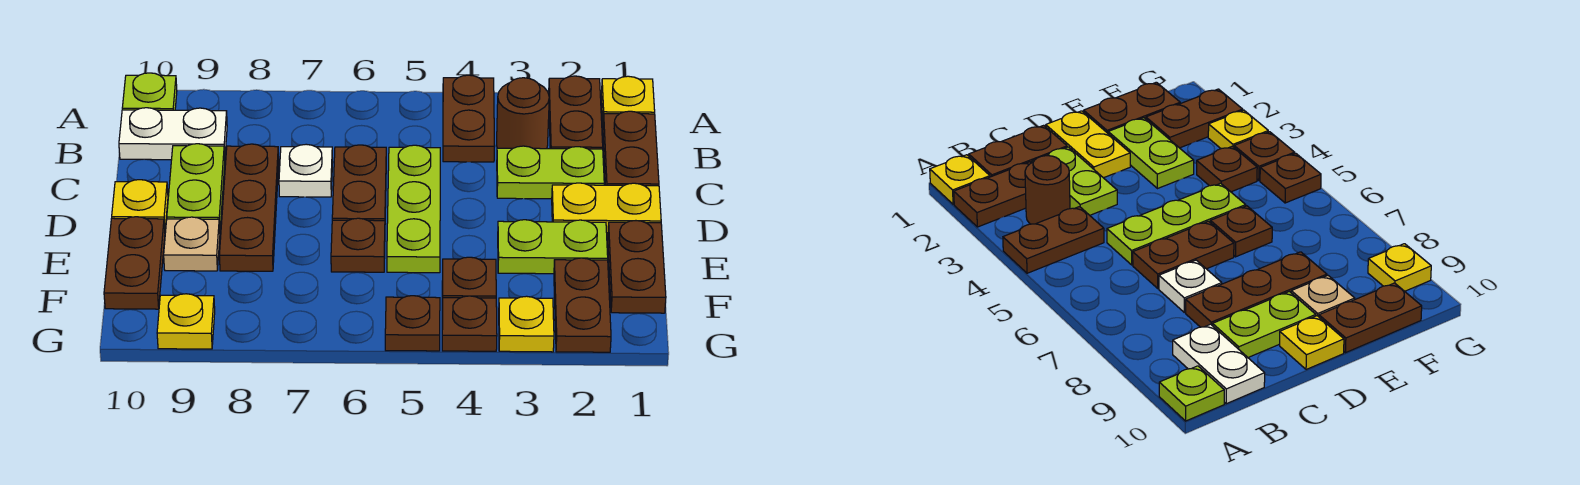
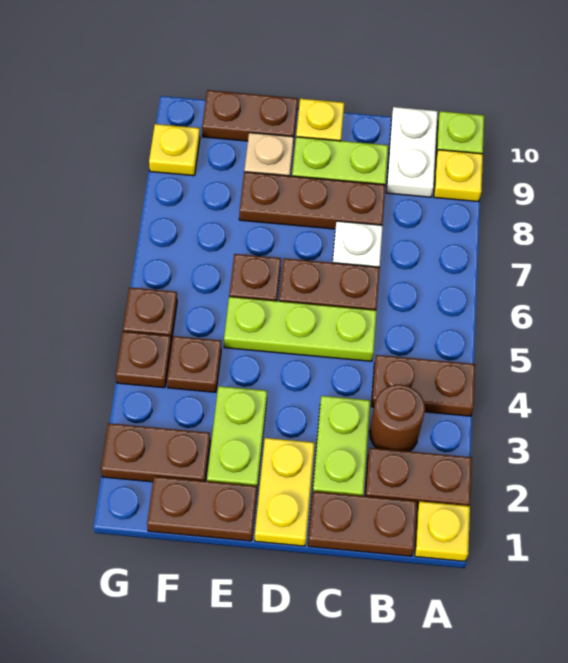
yellow plate G3 level 1 -> yellow plate A9 level 1

